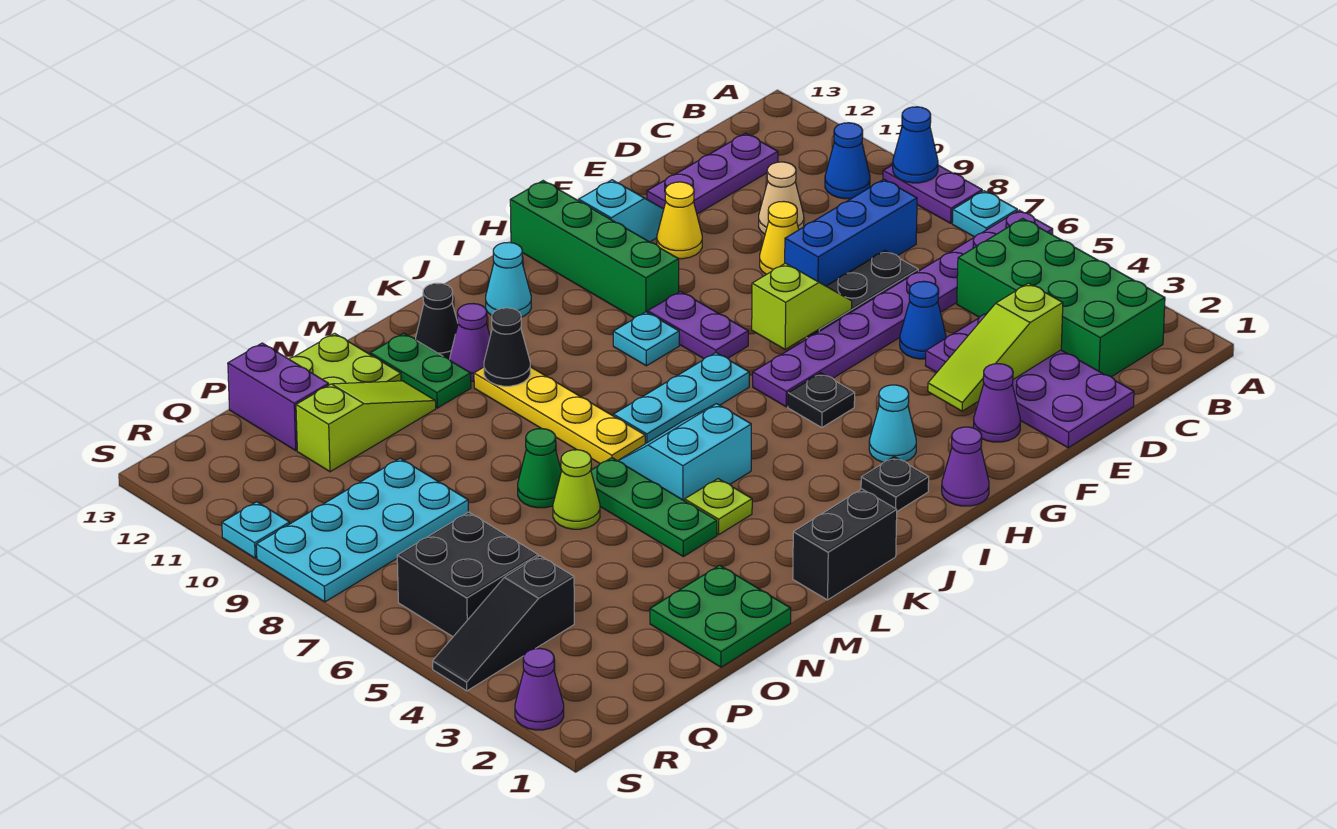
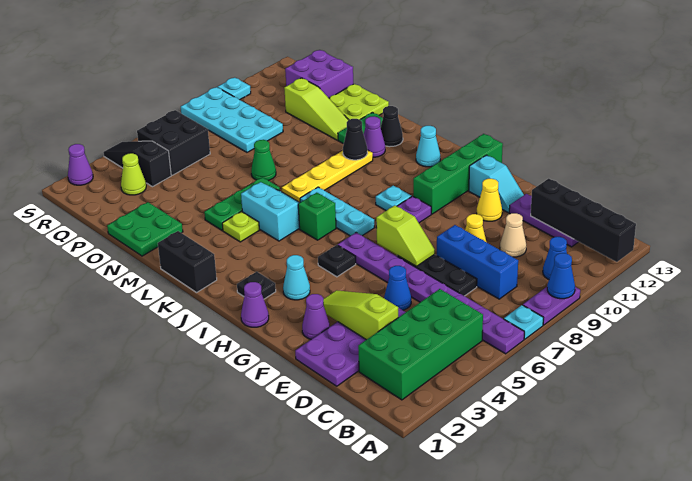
none -> black brick A12:D12 level 2
none -> green brick J6 level 1
lime cone N6 level 1 -> lime cone Q3 level 1
purple brick P12:P13 level 1 -> purple brick P12:Q13 level 1

